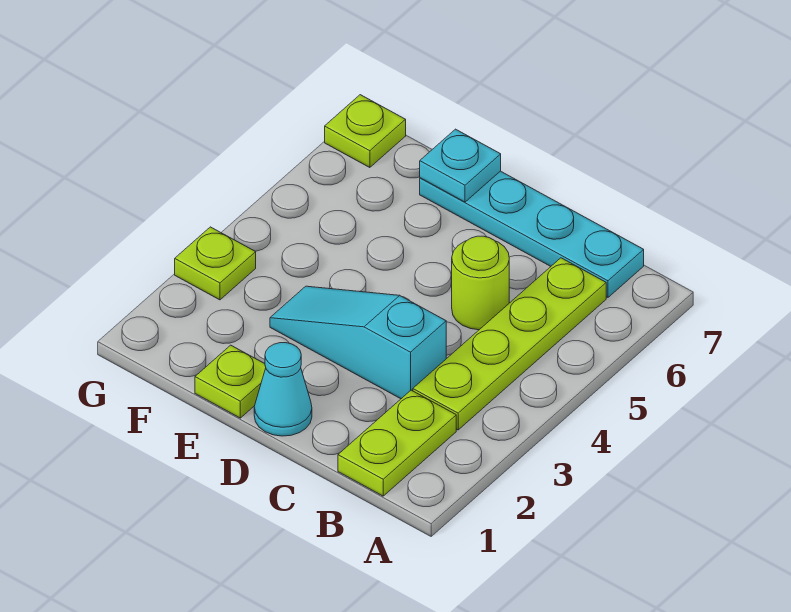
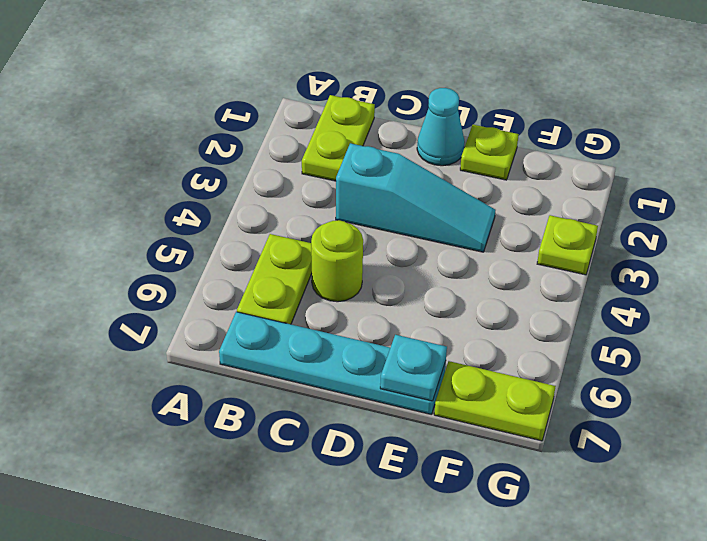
lime plate B3:B6 level 1 -> lime plate B5:B6 level 1
lime plate G7 level 1 -> lime plate F7:G7 level 1

